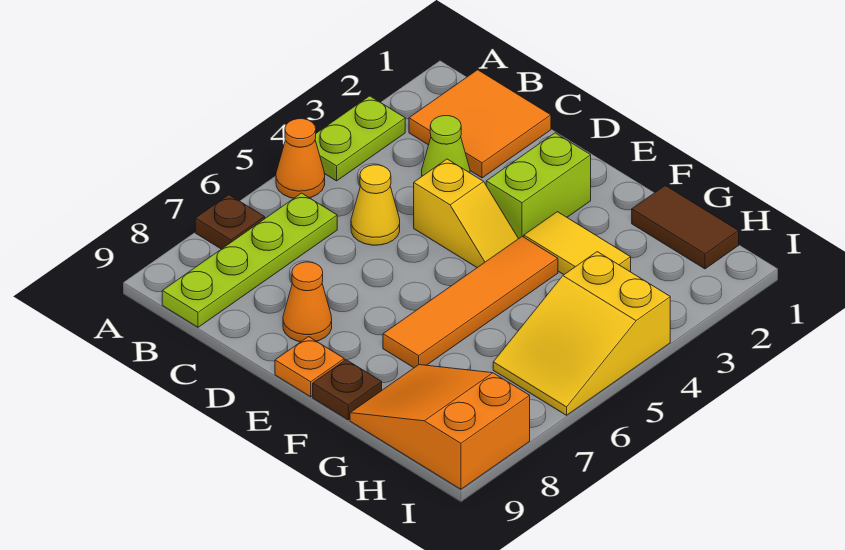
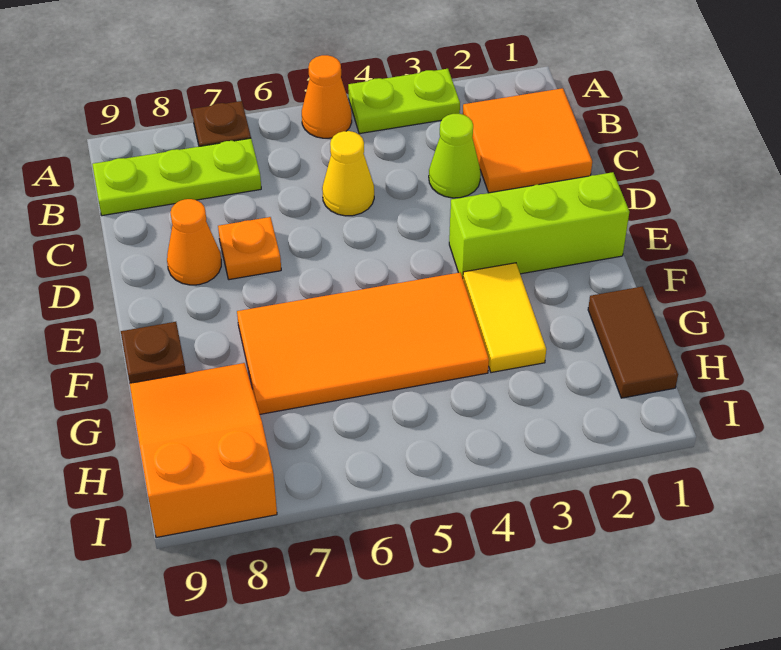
lime plate B6:B9 level 1 -> lime plate B7:B9 level 1
yellow slope D4:E4 level 1 top D -> none
lime brick E2:E3 level 1 -> lime brick E1:E3 level 1
orange plate E9 level 1 -> orange plate D7 level 1
orange tile F4:F7 level 1 -> orange tile F4:G7 level 1
yellow slope H4:I6 level 1 top 4 -> none

